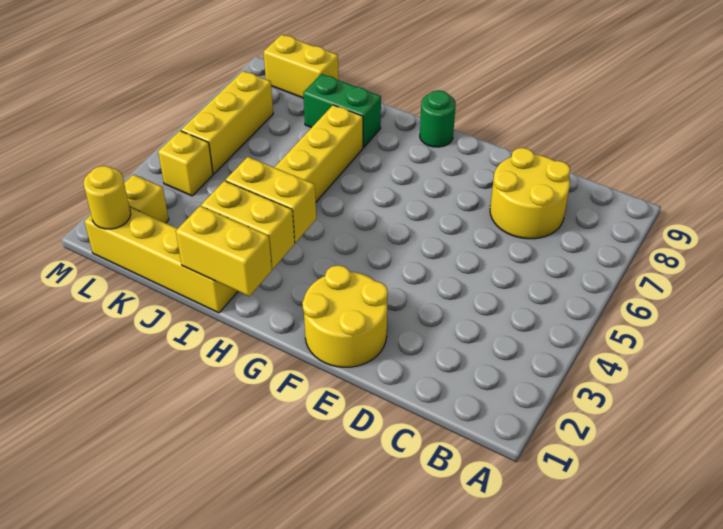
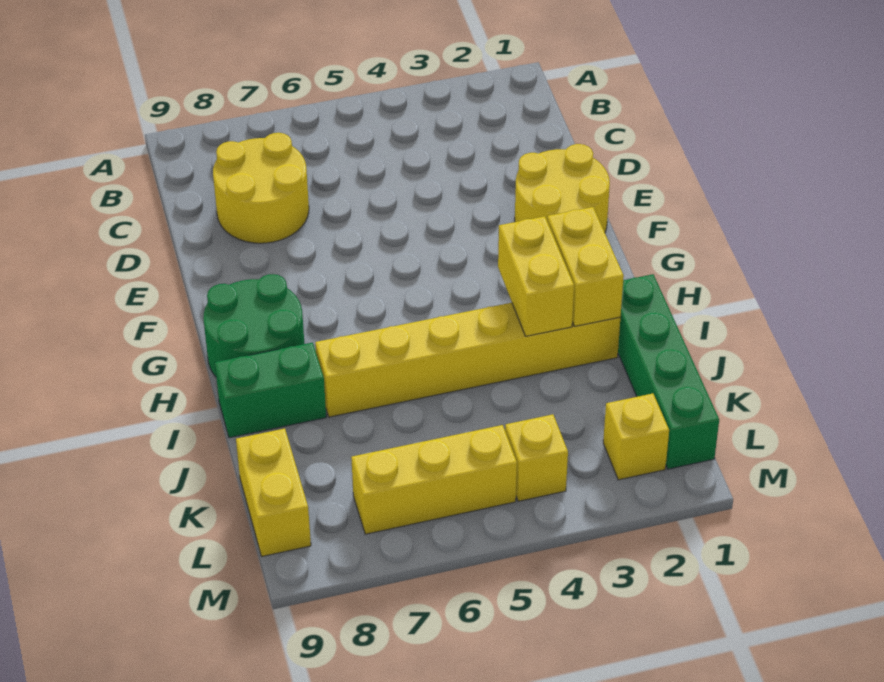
green round brick G9 level 1 -> green round brick G8:H9 level 1
yellow brick H1:I1 level 2 -> none
yellow brick I1:L1 level 1 -> green brick I1:L1 level 1
green brick I8:J8 level 1 -> green brick I8:I9 level 1
yellow round brick L1 level 2 -> none

